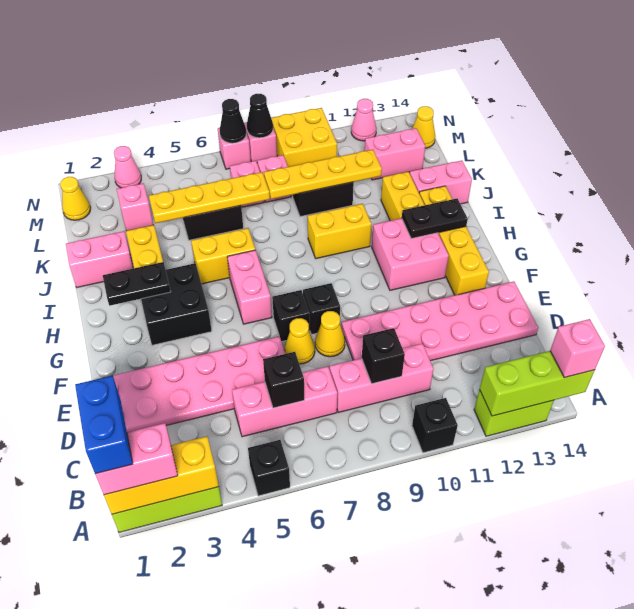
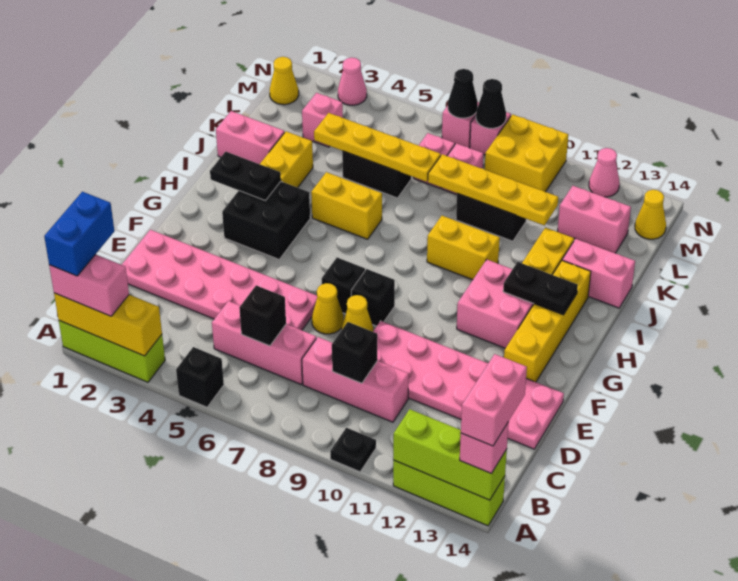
black brick A10 level 1 -> black plate A10 level 1
lime brick A12:A13 level 1 -> lime brick A12:A14 level 1
pink brick G6:H6 level 1 -> pink brick A14:B14 level 4

